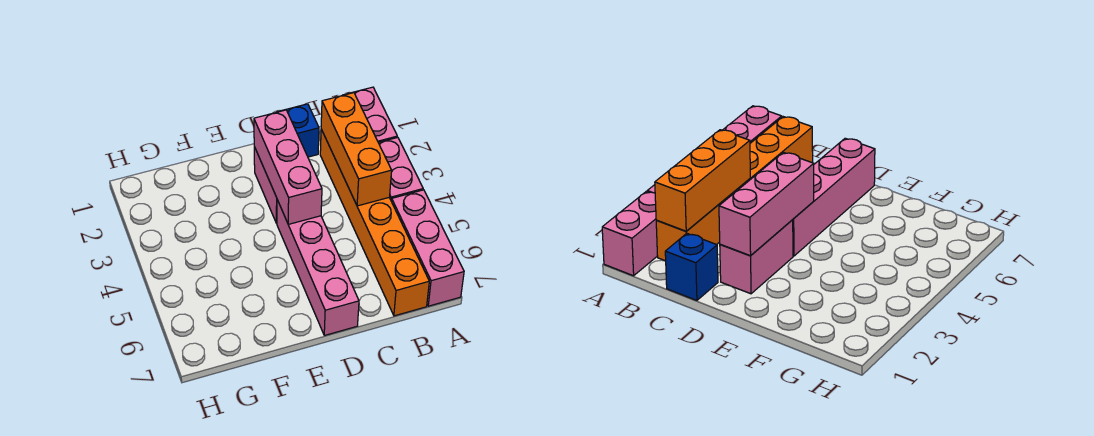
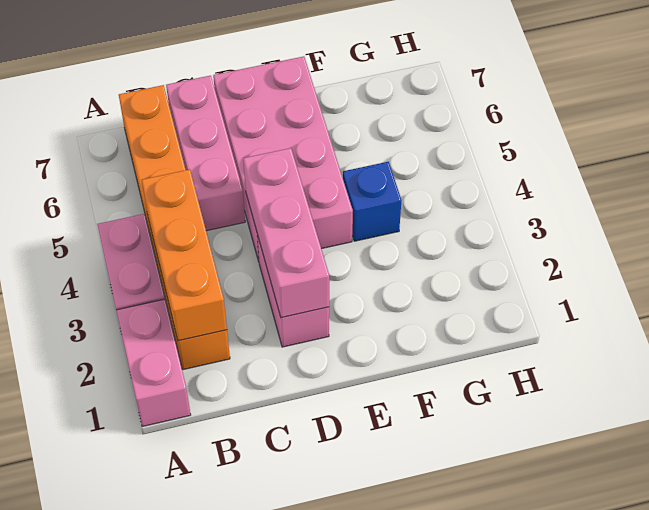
pink brick A5:A7 level 1 -> pink brick C5:C7 level 1
blue brick C1 level 1 -> blue brick F4 level 1
pink brick D4:D7 level 1 -> pink brick D4:E7 level 1

